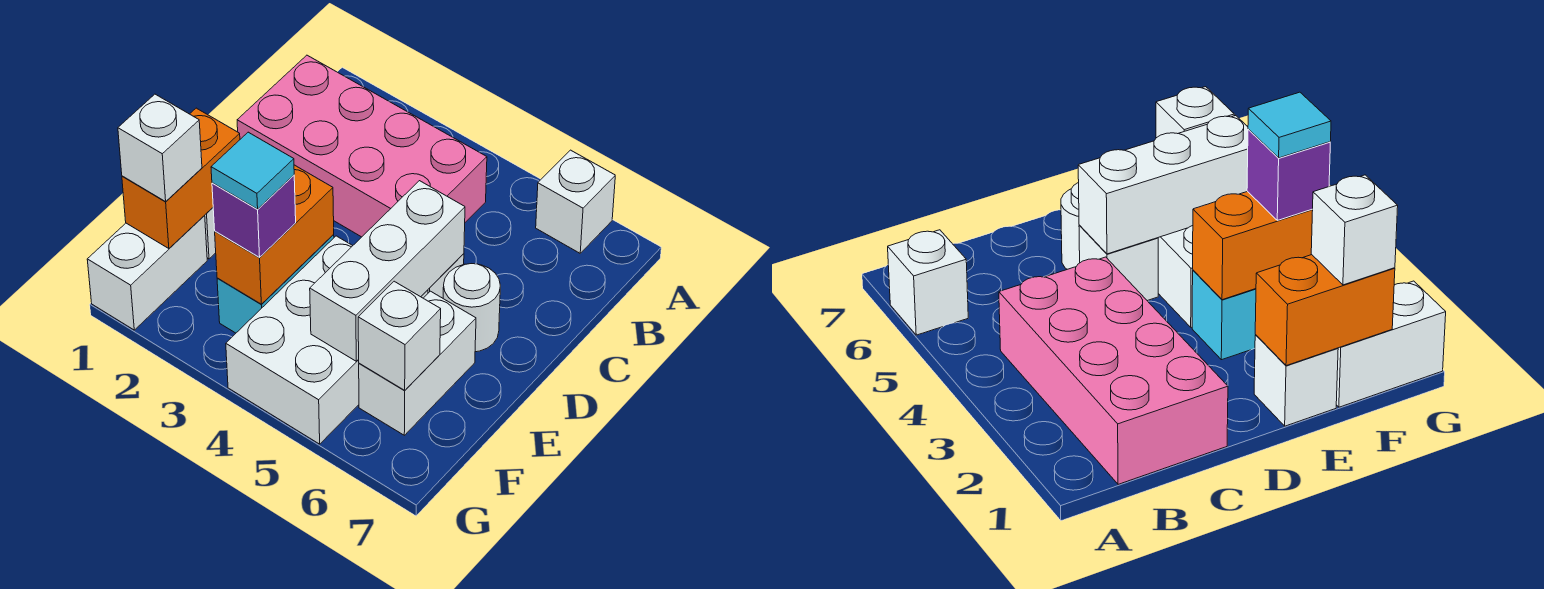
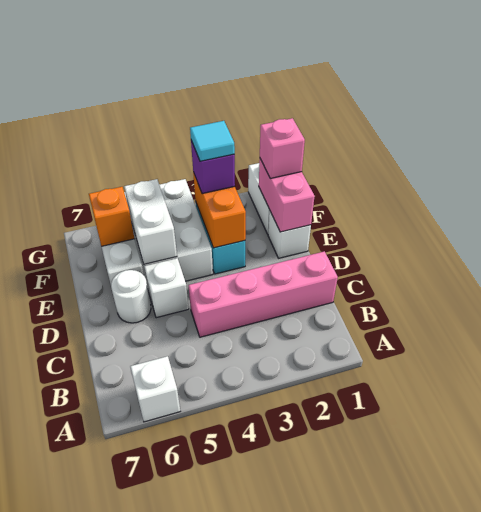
pink brick B1:C4 level 1 -> pink brick C1:C4 level 1
white brick D5:F5 level 2 -> white brick E5:F5 level 2
orange brick E1:F1 level 2 -> pink brick E1:F1 level 2
white brick F1 level 3 -> pink brick F1 level 3
white brick F6 level 2 -> orange brick F6 level 2

